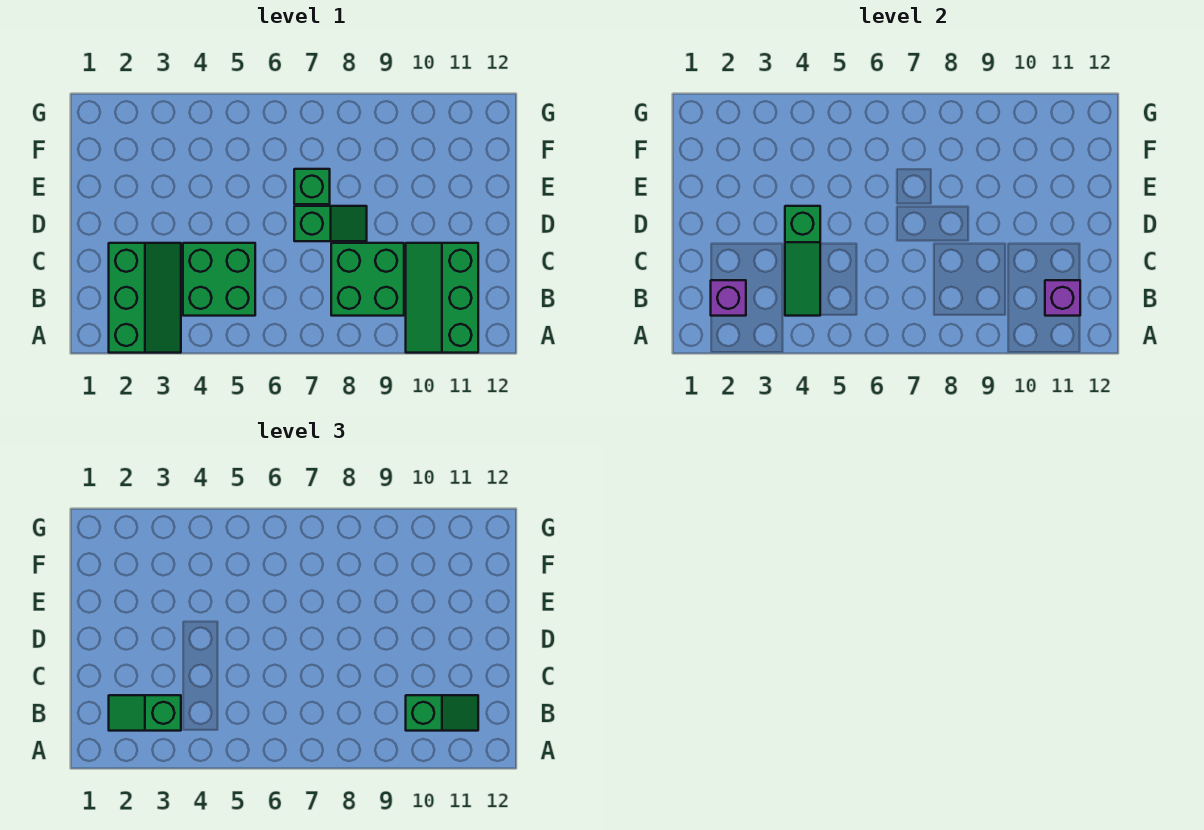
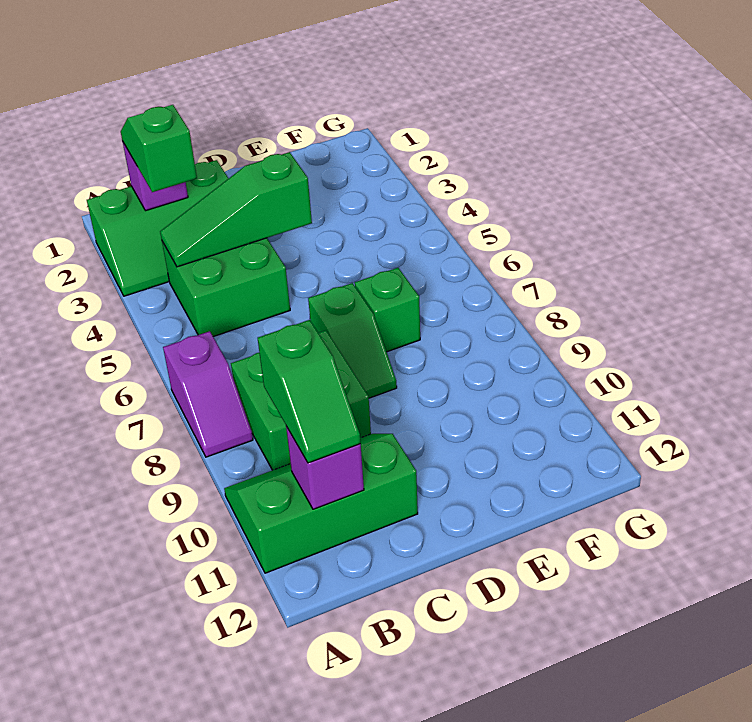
none -> purple slope A7:A8 level 1 top 7

